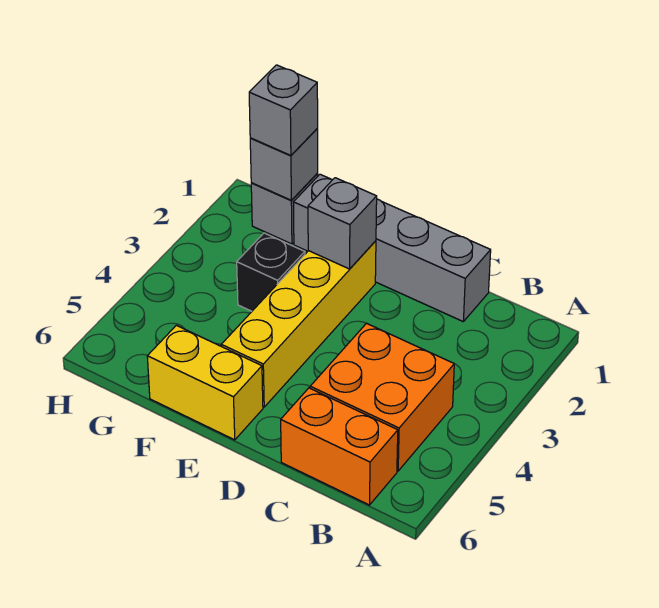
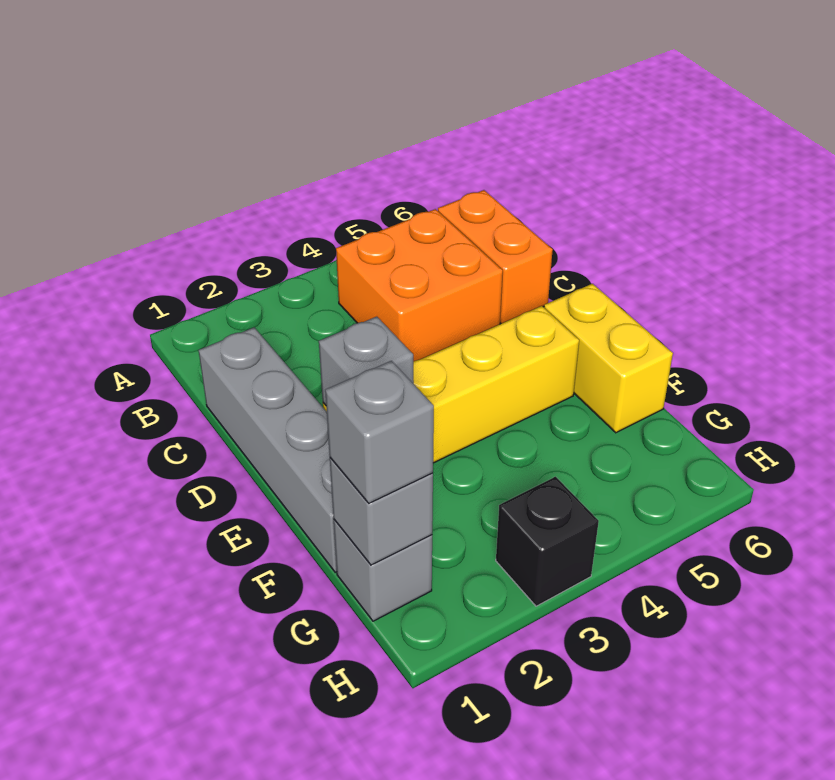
black brick F3 level 1 -> black brick H3 level 1

